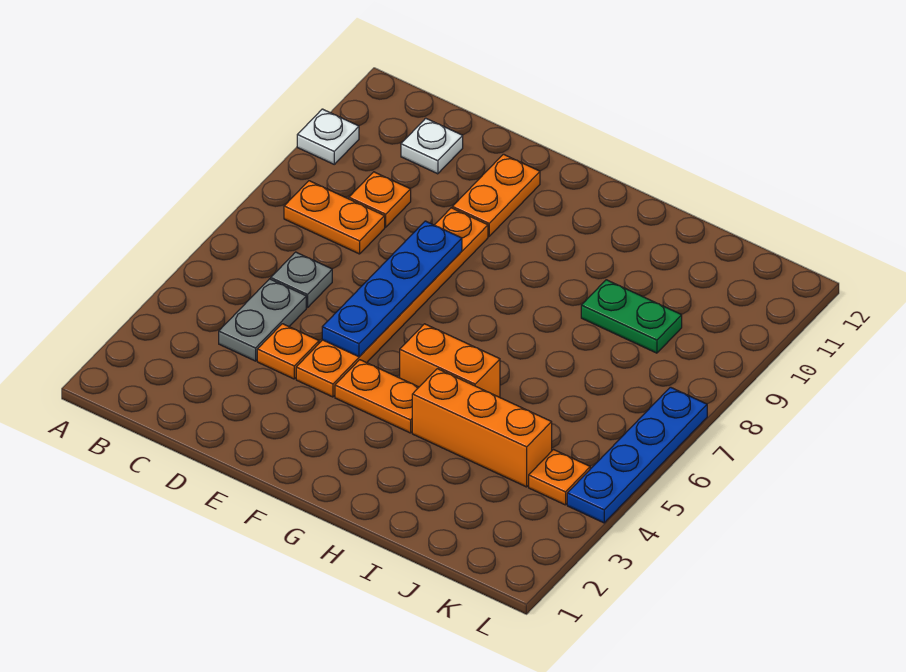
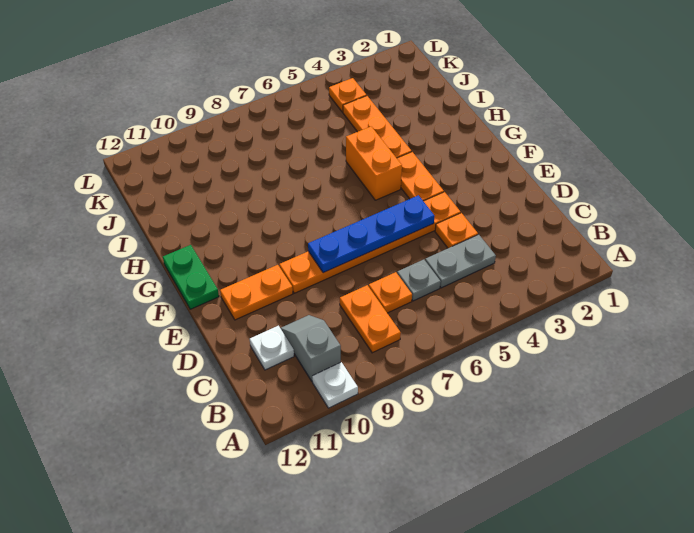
none -> grey slope B10:C10 level 1 top B
orange plate C9 level 1 -> orange plate C7 level 1
orange brick H4:J4 level 1 -> orange plate H4:J4 level 1
green plate I9:J9 level 1 -> green plate F12:G12 level 1
blue plate L4:L7 level 1 -> none

